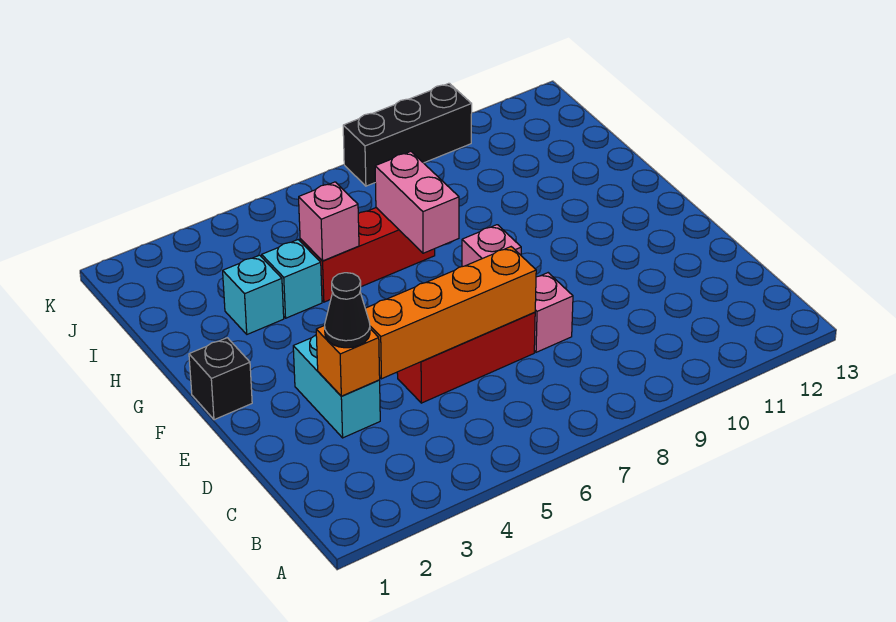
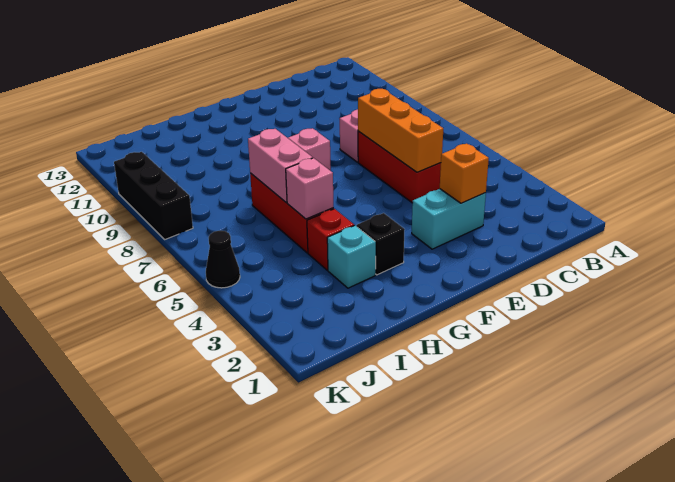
black cone D3 level 3 -> black cone K5 level 1
orange brick D4:D7 level 2 -> orange brick D5:D7 level 2
black brick F1 level 1 -> black brick G3 level 1
pink brick G7:H7 level 2 -> pink brick H6:H7 level 2
cyan brick H4 level 1 -> red brick H4 level 1

